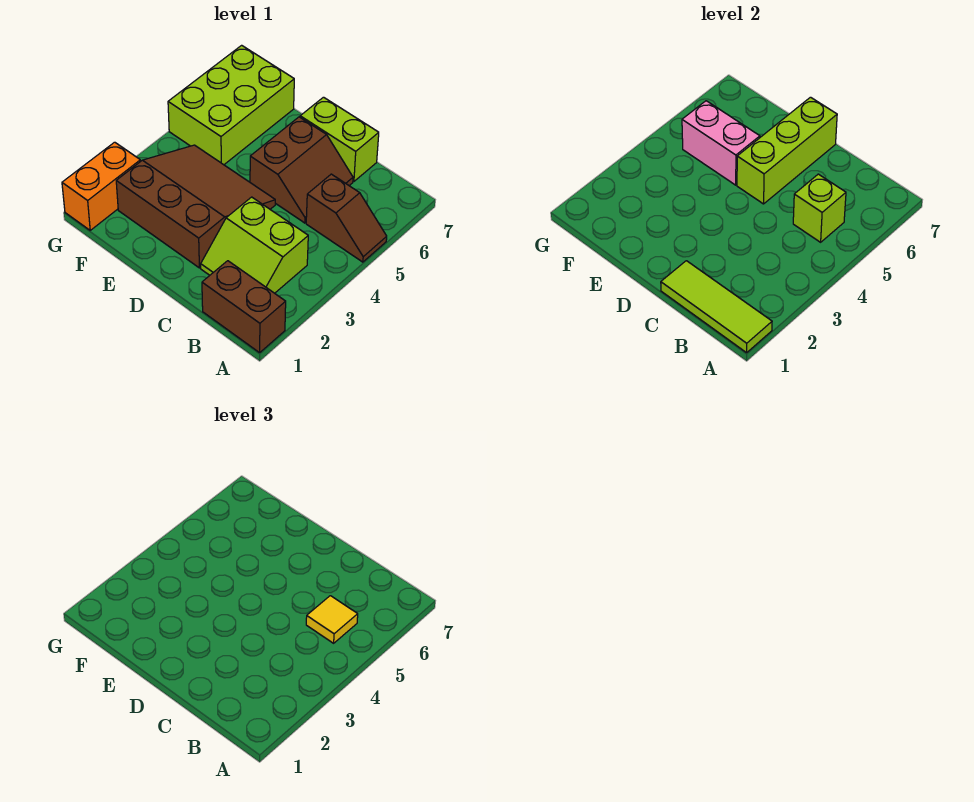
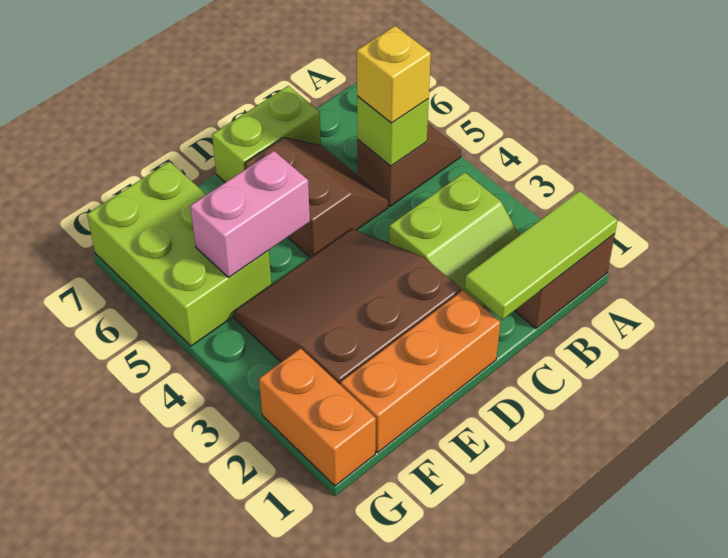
yellow tile B5 level 3 -> yellow brick B5 level 3
none -> orange brick D1:F1 level 1
lime brick D5:D7 level 2 -> none

